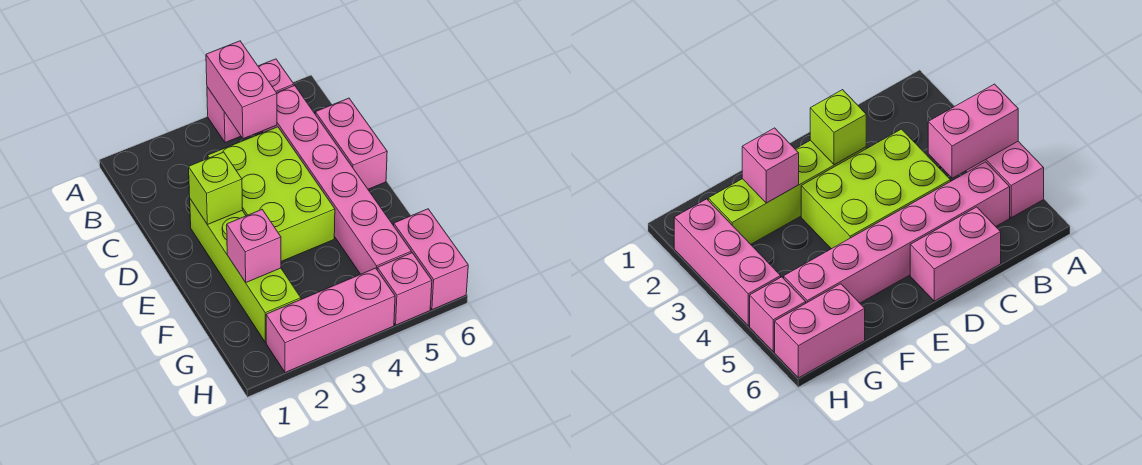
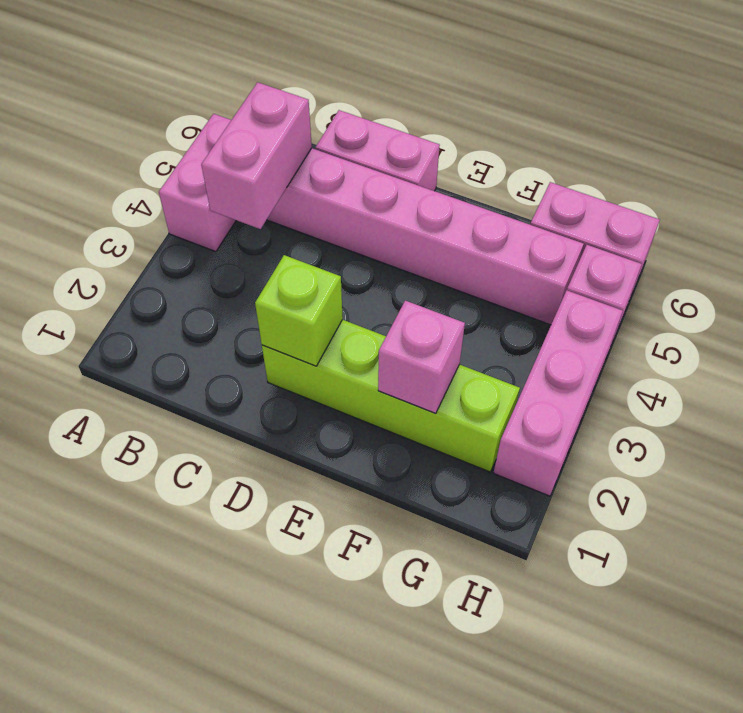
pink brick A4:B4 level 2 -> pink brick B4:B5 level 2
lime brick C3:E4 level 1 -> none

